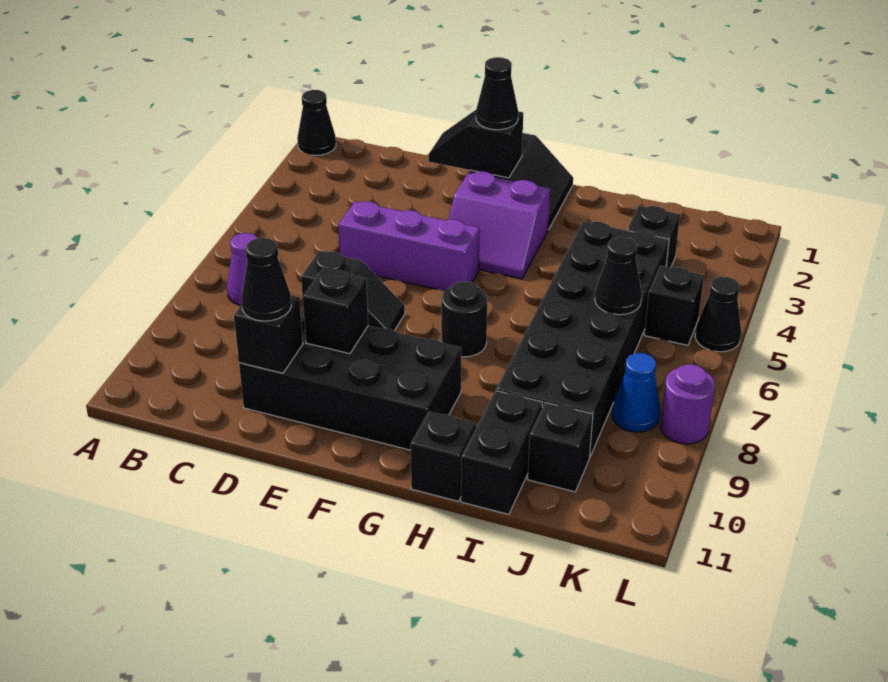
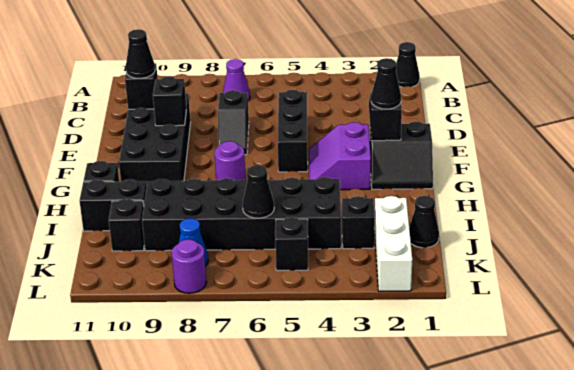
purple brick D5:F5 level 1 -> black brick D5:F5 level 1
black round brick G7 level 1 -> purple round brick G7 level 1
none -> white brick J2:L2 level 1
black cone L5 level 1 -> black cone J1 level 1

